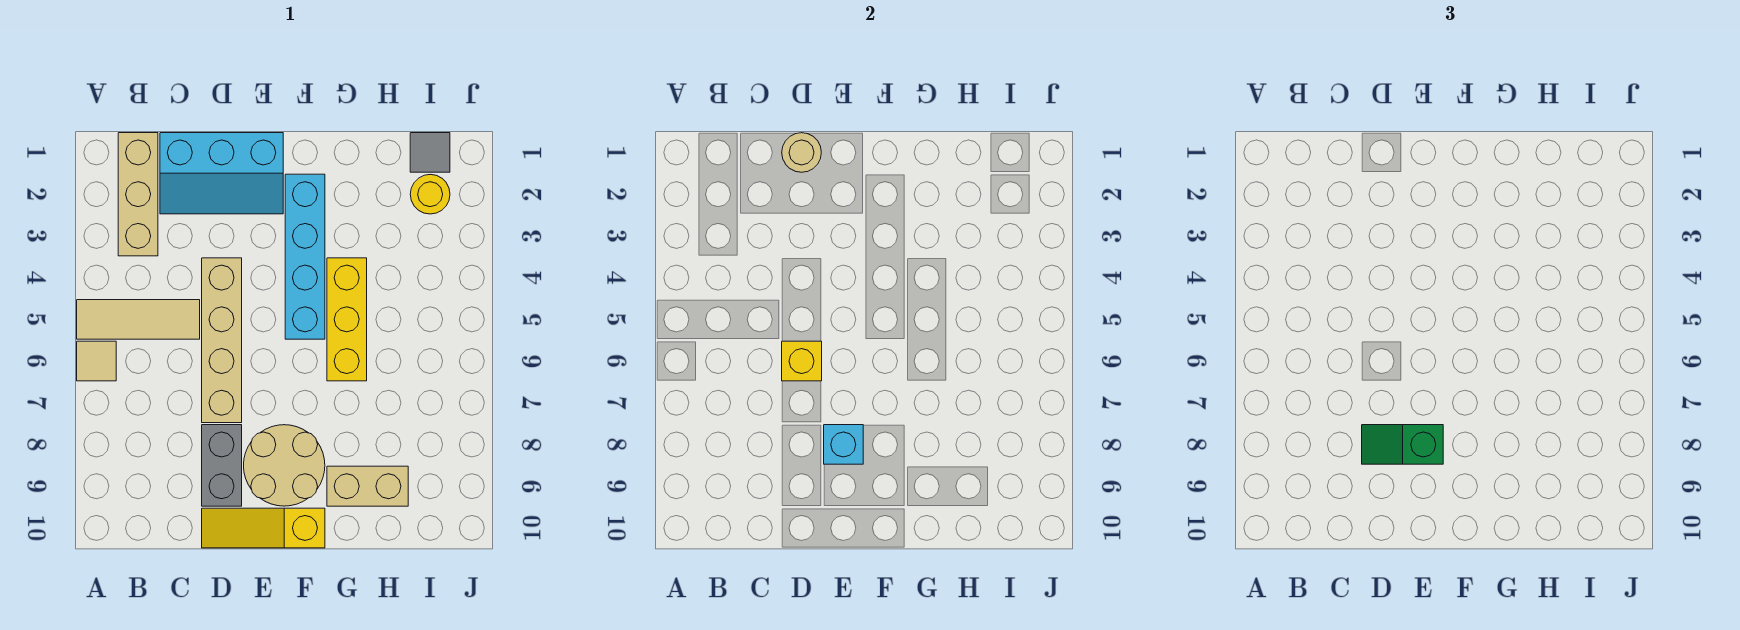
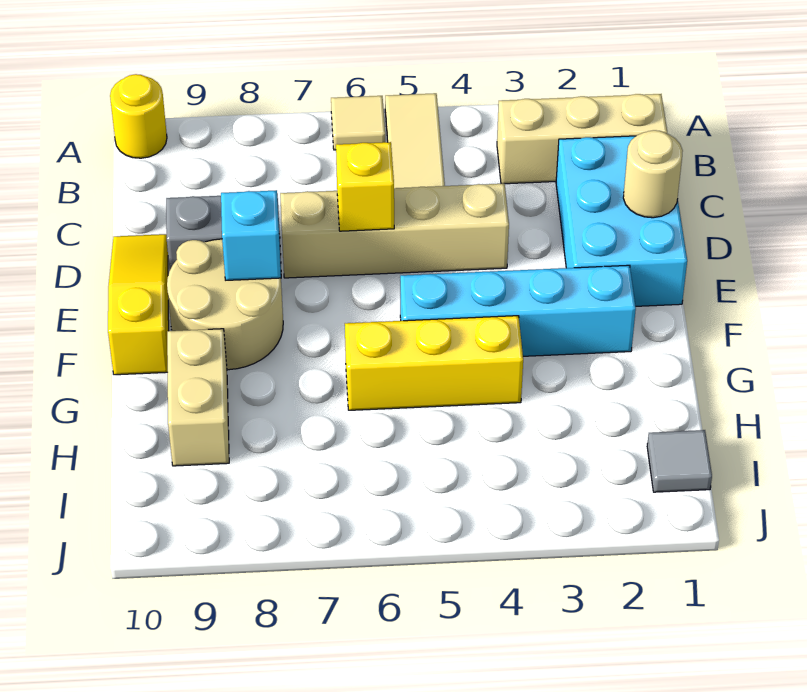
cyan slope C1:E2 level 1 top 1 -> cyan brick C1:E2 level 1
green slope D8:E8 level 3 top E -> none
yellow round brick I2 level 1 -> yellow round brick A10 level 1

